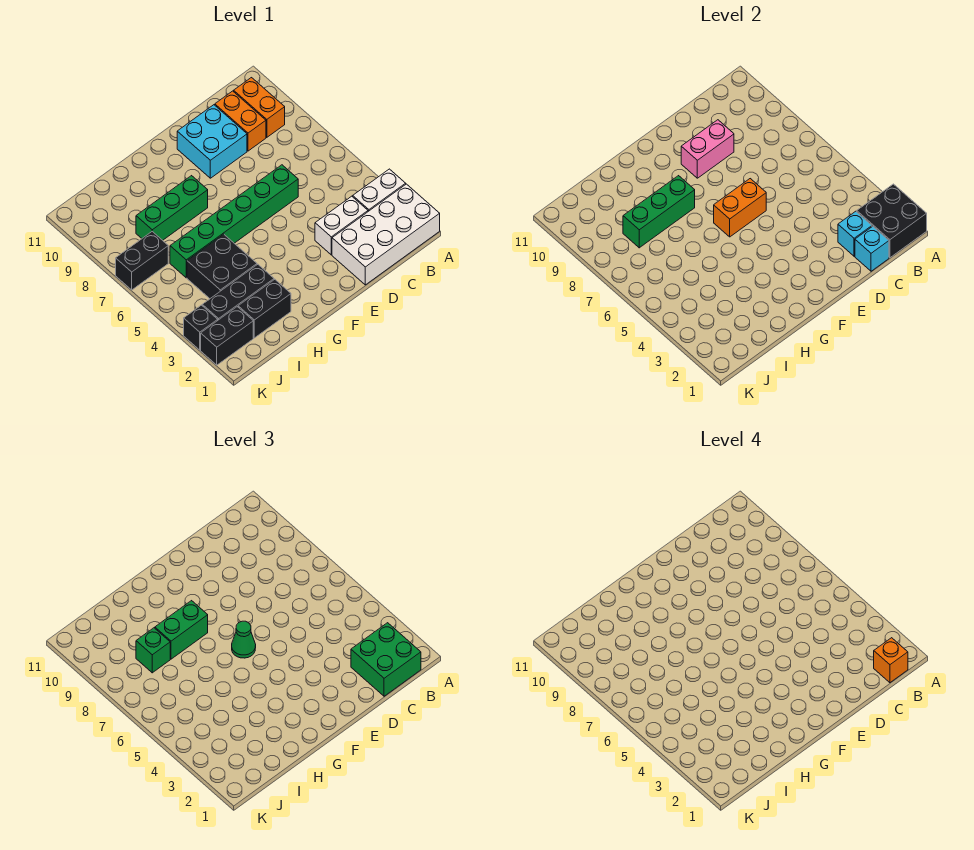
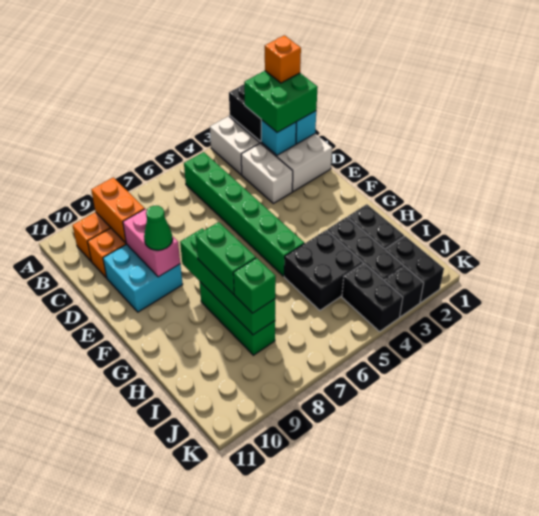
green brick D6:I6 level 1 -> green brick B5:G5 level 1
orange brick E6:F6 level 2 -> orange brick B9:C9 level 2
green cone F6 level 3 -> green cone E9 level 3
green brick G8:I8 level 2 -> green brick F8:I8 level 2
black brick J7:K7 level 1 -> black brick J4:K4 level 1

